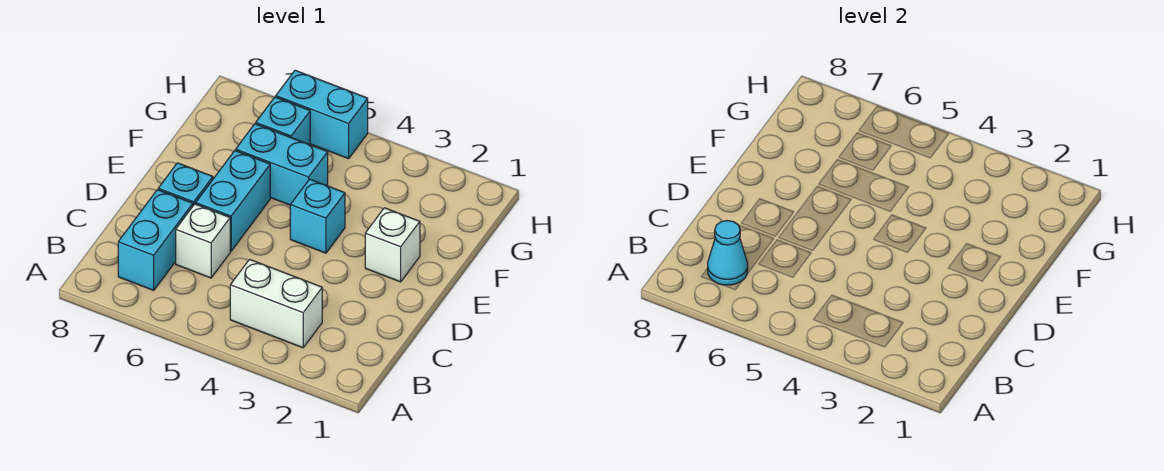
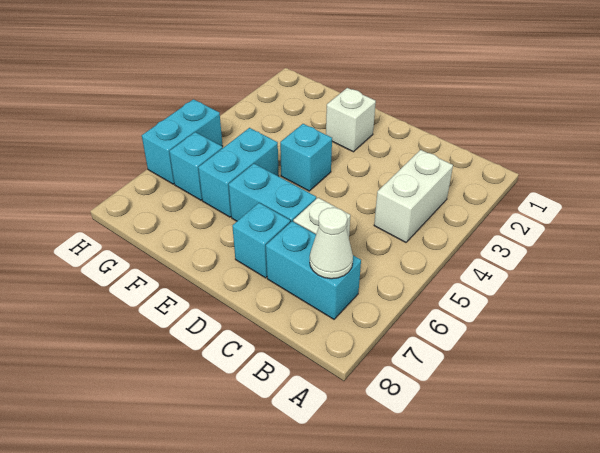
cyan cone B7 level 2 -> white cone B7 level 2

